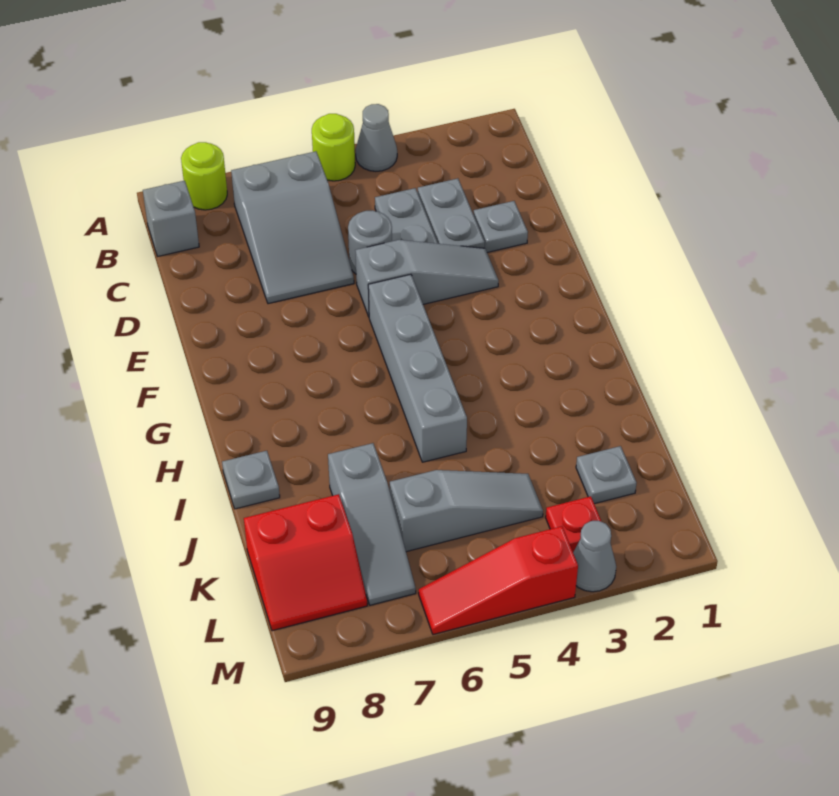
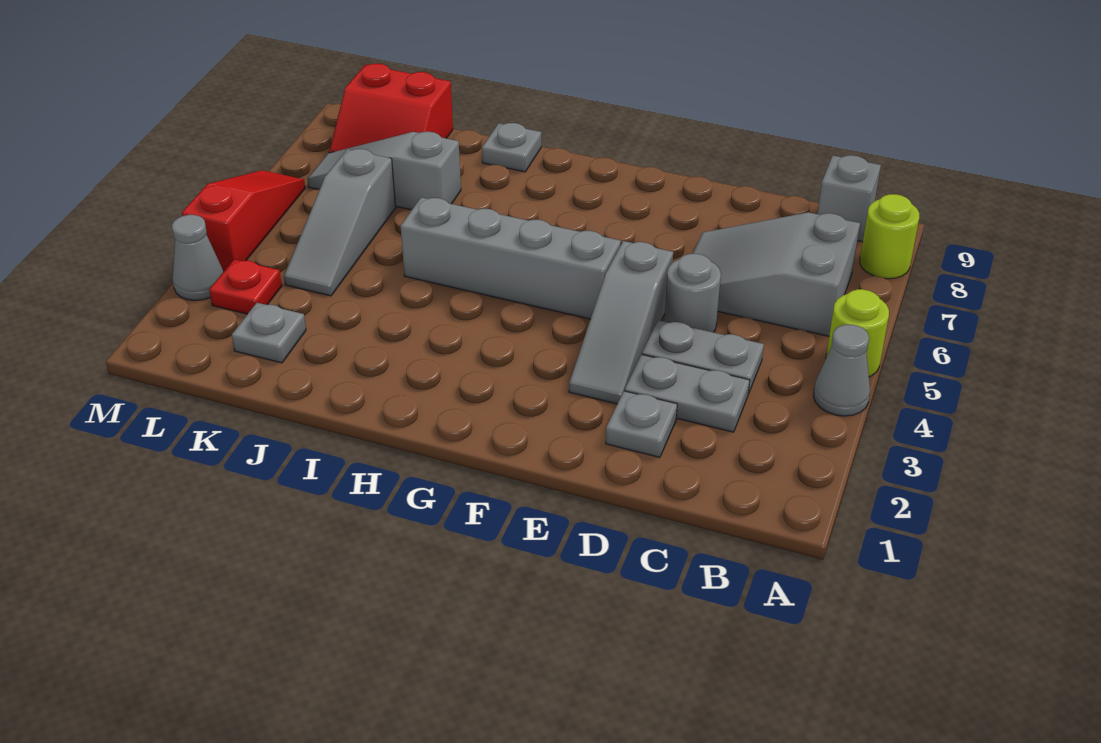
red slope K8:L9 level 1 top K -> red slope K8:L9 level 1 top 9

